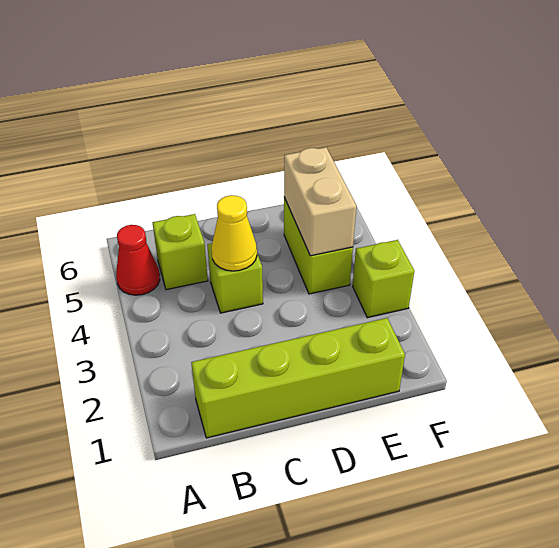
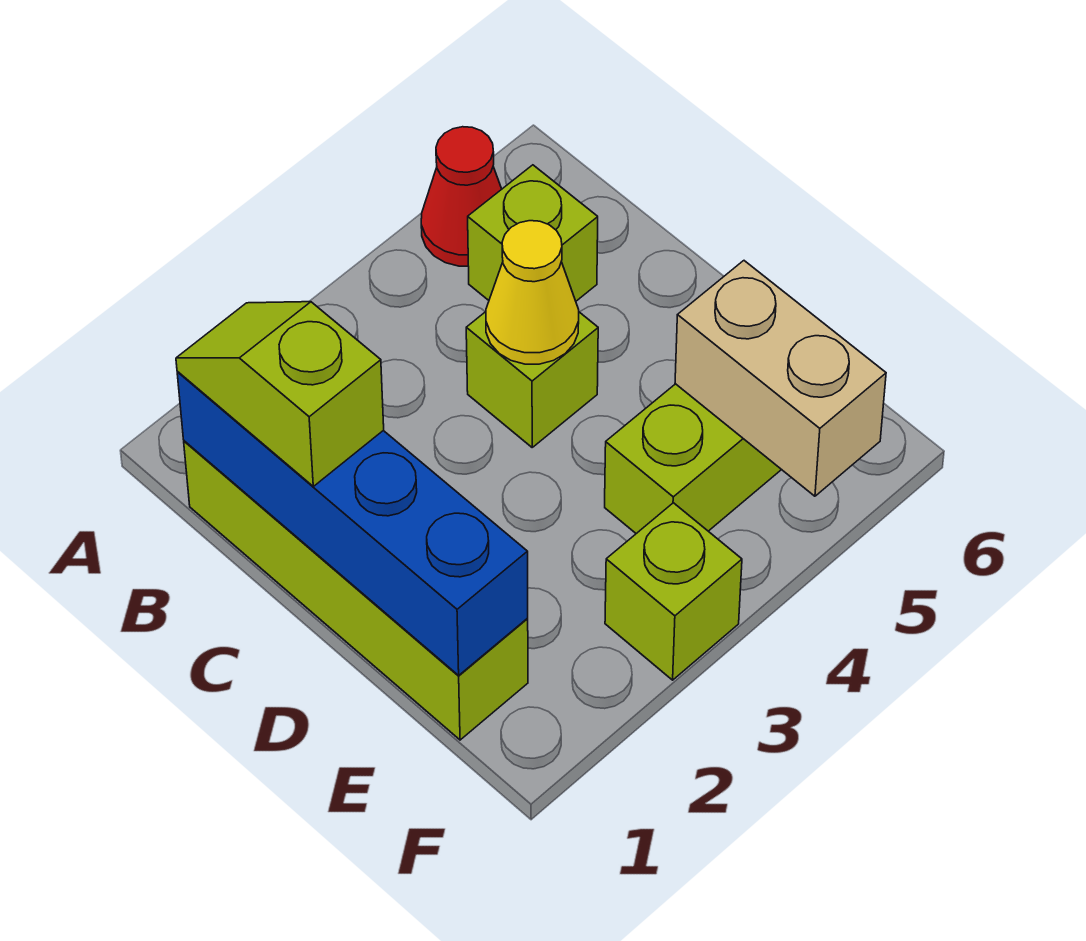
none -> blue brick B1:E1 level 2
none -> lime slope B1:C1 level 3 top C
tan brick E4:E5 level 2 -> tan brick E5:F5 level 2

